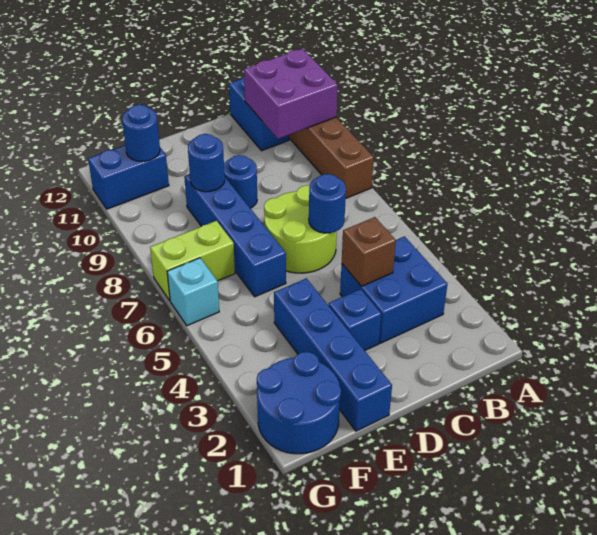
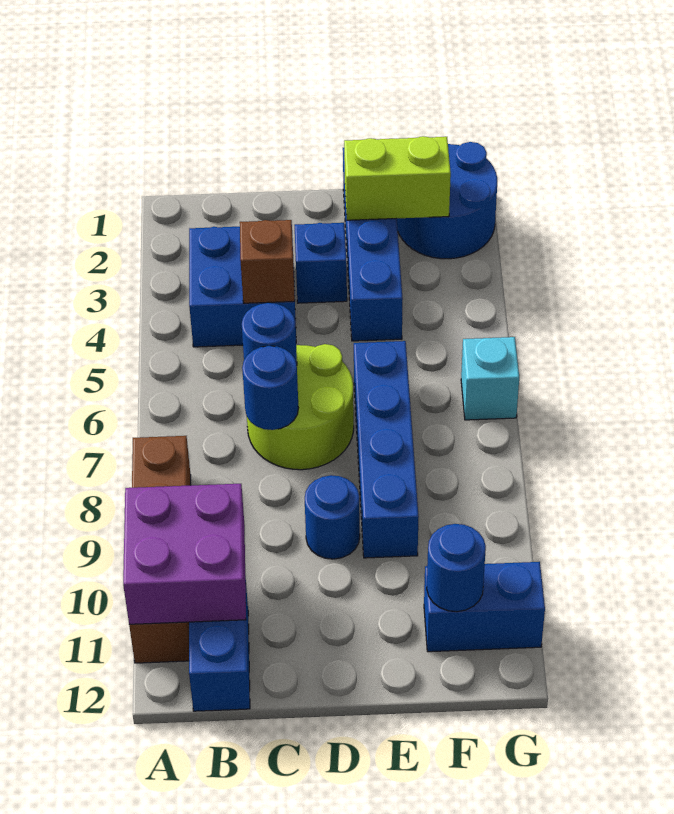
blue round brick E9 level 2 -> blue round brick C7 level 2
lime brick F7:G7 level 1 -> lime brick E2:F2 level 2

